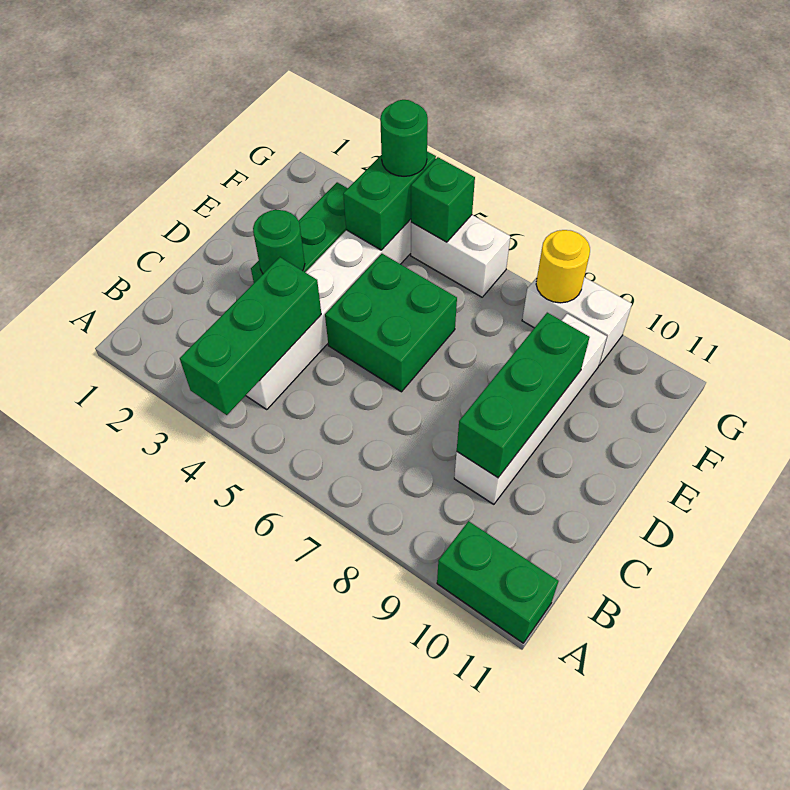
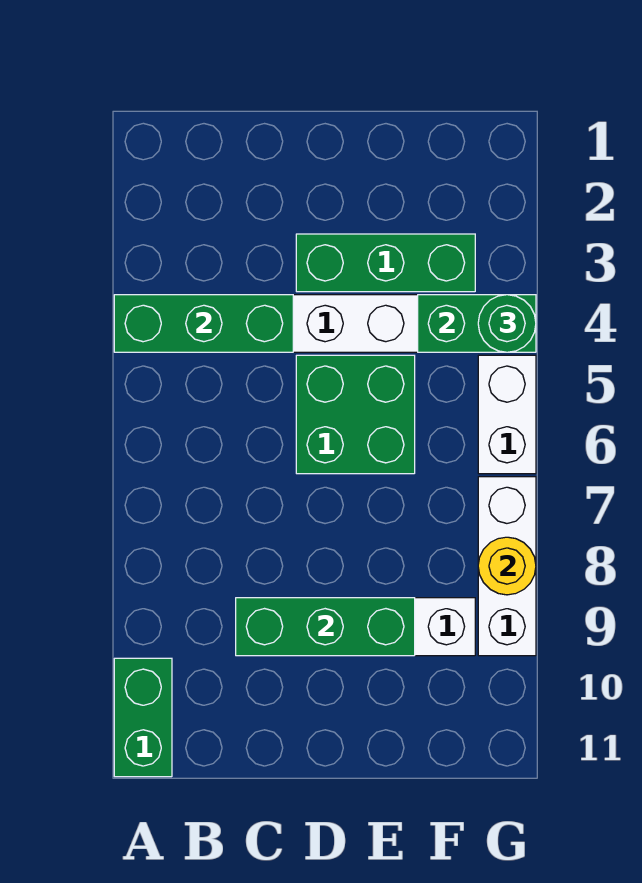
green round brick D3 level 2 -> none
green brick G5 level 2 -> none
white brick G8:G9 level 1 -> white brick G7:G9 level 1

